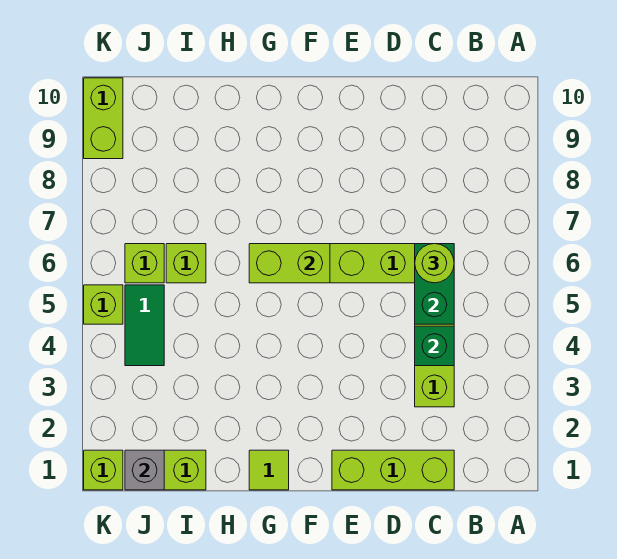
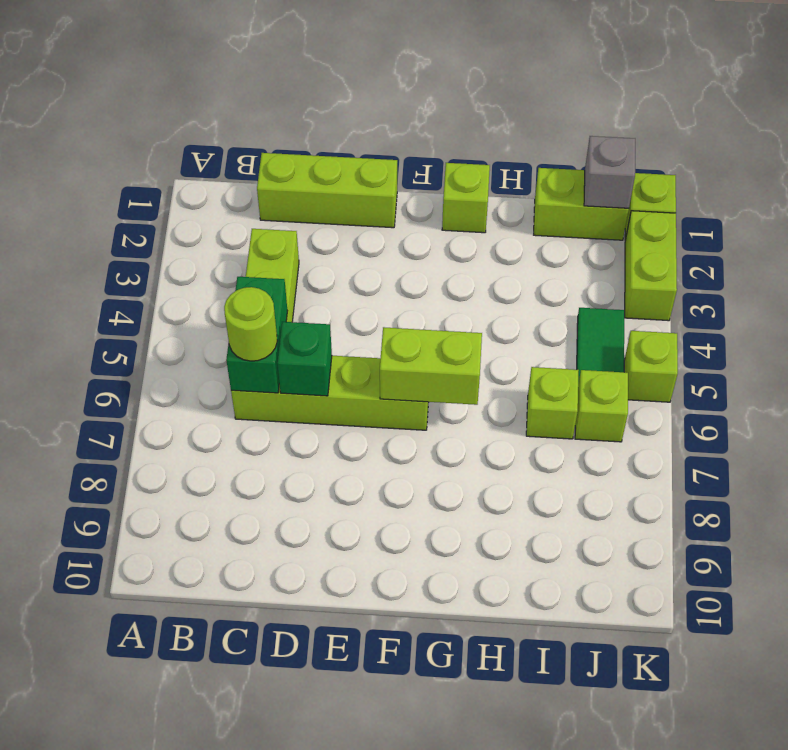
green brick C4 level 2 -> green brick D6 level 2
lime tile G1 level 1 -> lime brick G1 level 1
lime brick K9:K10 level 1 -> lime brick K2:K3 level 1

